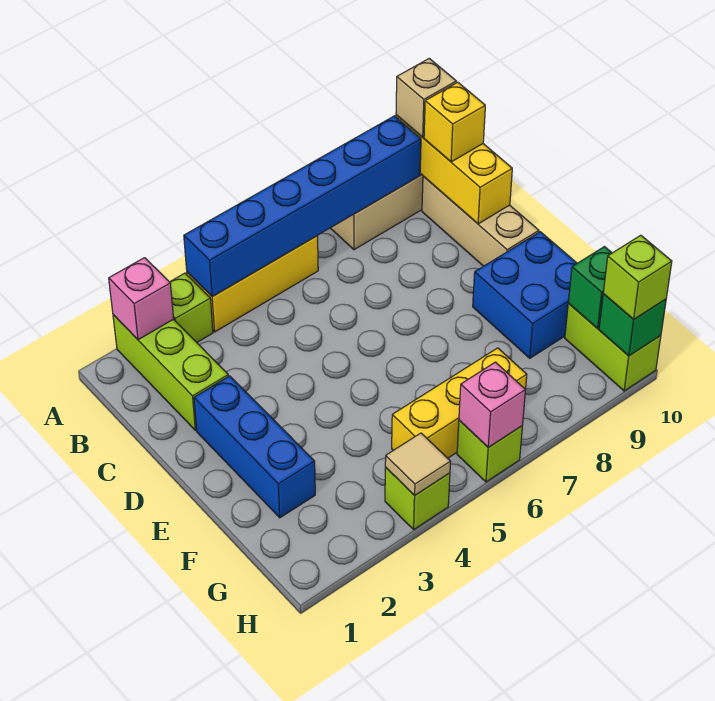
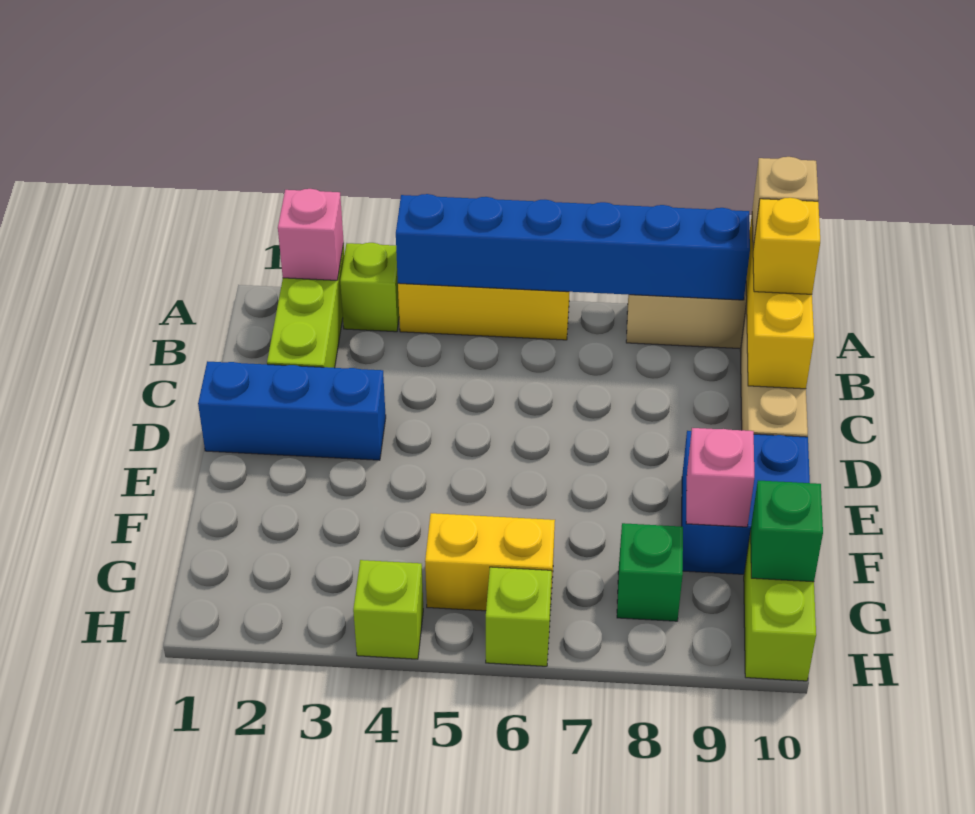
blue brick D2:F2 level 1 -> blue brick D1:D3 level 1
yellow brick G5:G7 level 1 -> yellow brick G5:G6 level 1
tan tile H4 level 2 -> none
pink brick H6 level 2 -> pink brick F9 level 2
green brick H10 level 2 -> green brick G8 level 1
lime brick H10 level 3 -> none

